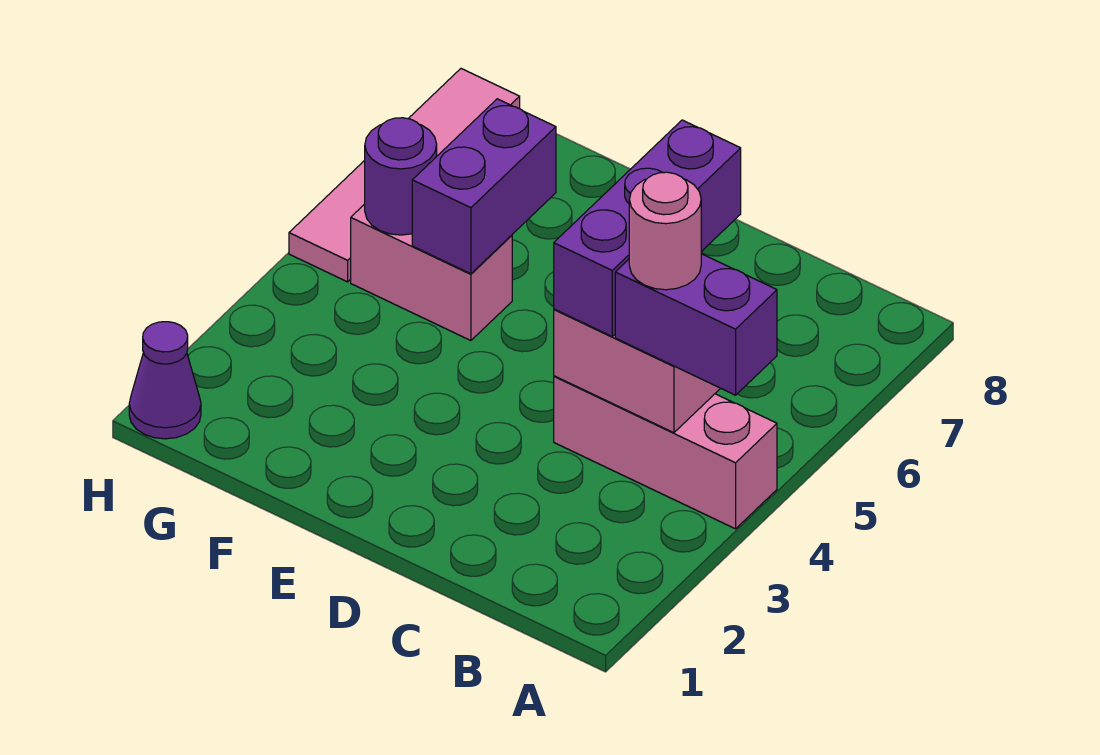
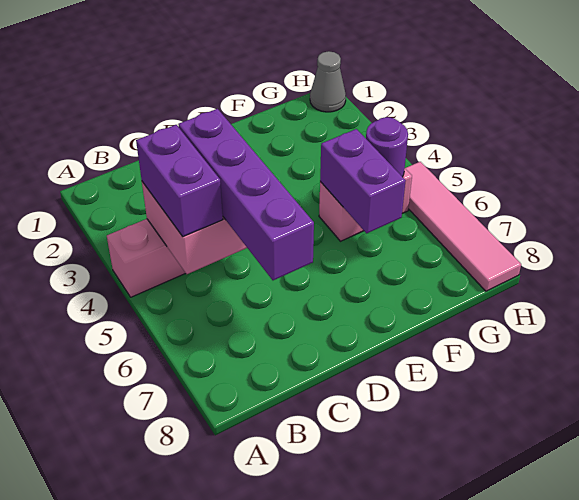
purple brick A4:B4 level 3 -> purple brick B4:B5 level 3
pink round brick B4 level 4 -> none
purple brick C4:C6 level 3 -> purple brick C4:C7 level 3
purple cone H1 level 1 -> grey cone H1 level 1

